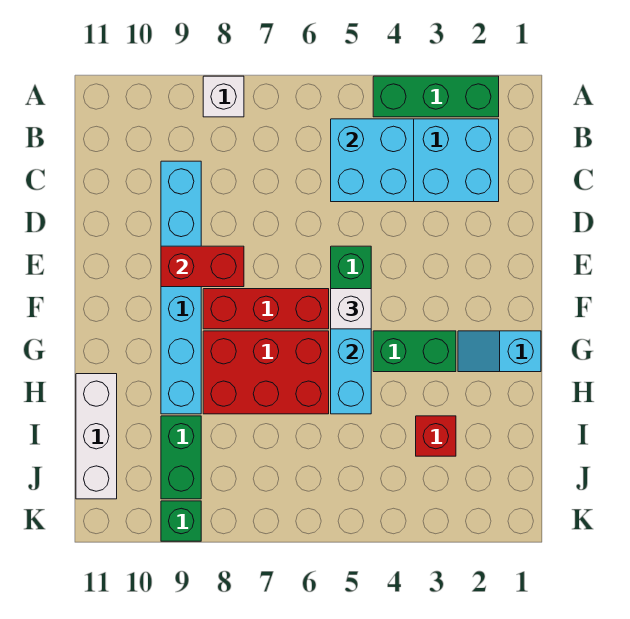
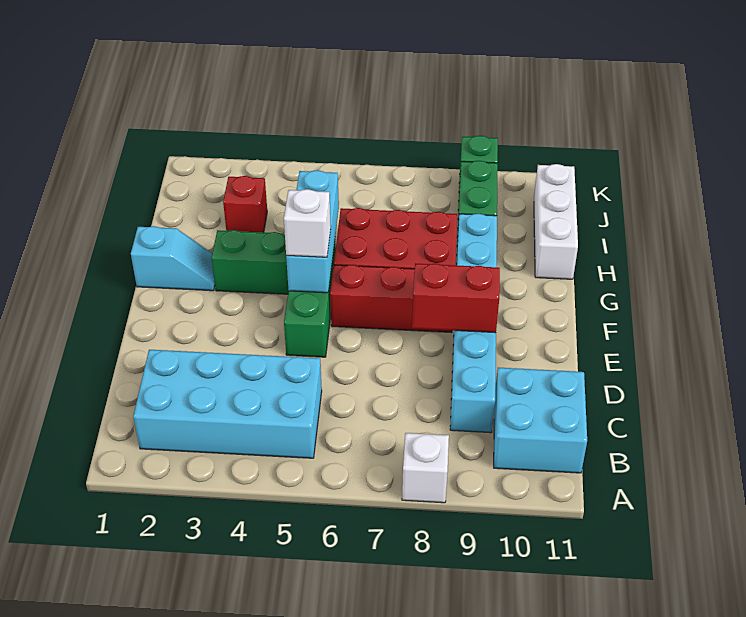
green brick A2:A4 level 1 -> none
cyan brick B4:C5 level 2 -> cyan brick B10:C11 level 1

